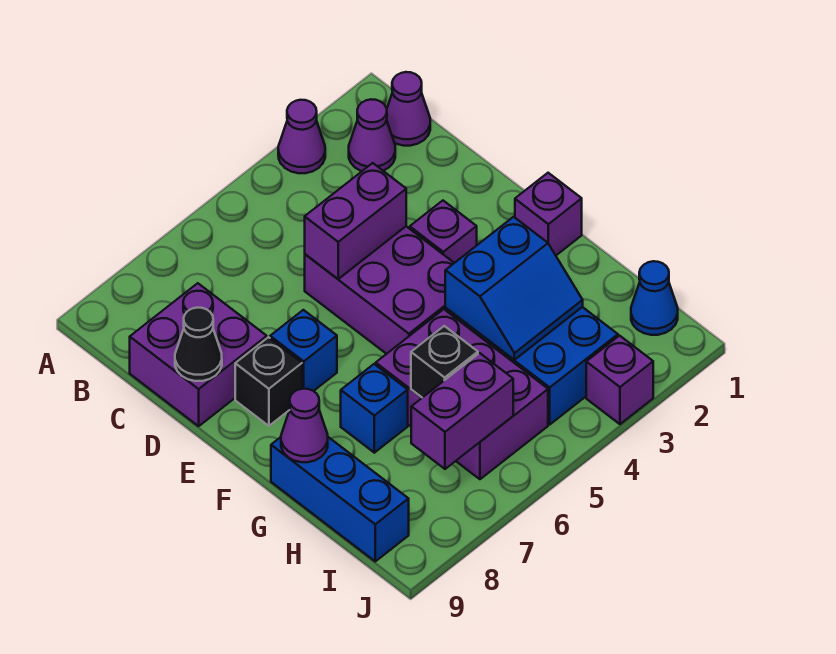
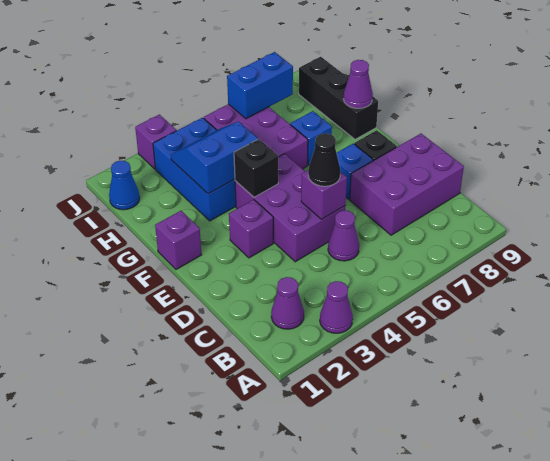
purple cone B1 level 1 -> purple cone C5 level 1
purple brick C8:D9 level 1 -> purple brick C7:D9 level 1
purple brick D4:D5 level 2 -> purple brick D5 level 2
black cone D9 level 2 -> black cone D5 level 3
blue brick G9:I9 level 1 -> black brick G9:I9 level 1
black brick H6 level 2 -> black brick F4 level 2
purple brick I6:I7 level 2 -> blue brick I6:I7 level 2

